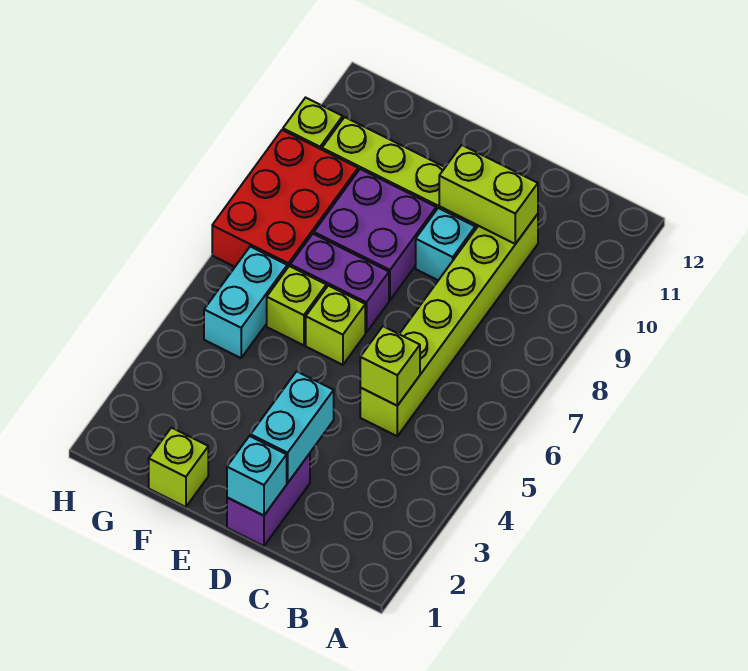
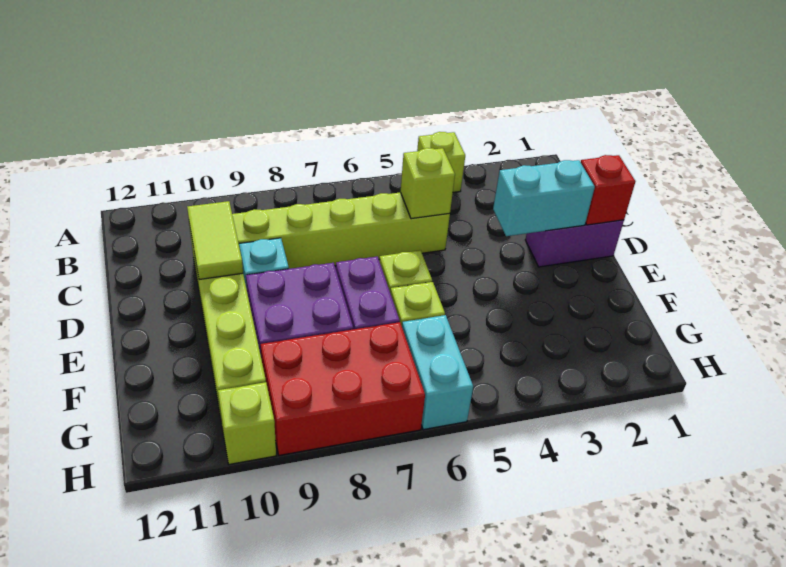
lime brick C10:D10 level 2 -> lime tile C10:D10 level 2
cyan brick D1 level 2 -> red brick D1 level 2
lime brick F1 level 1 -> lime brick A4 level 1
cyan brick G5:G6 level 1 -> cyan brick G6:H6 level 1

